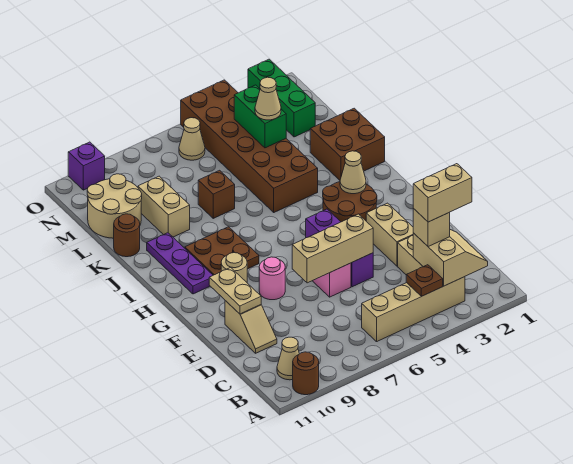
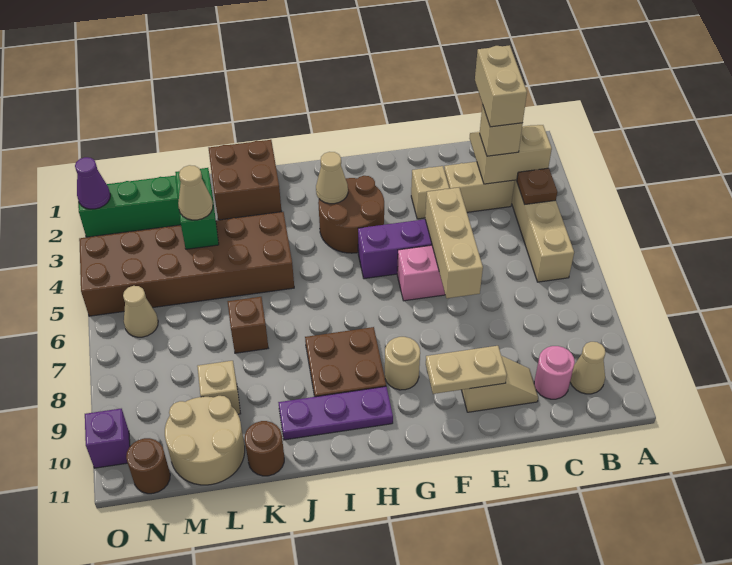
brown round brick A10 level 1 -> brown round brick N11 level 1
tan brick E3:F3 level 1 -> tan brick E3 level 1
pink round brick F8 level 1 -> pink round brick C10 level 1
tan brick K9:L9 level 1 -> tan brick L9 level 1
green brick L4:M4 level 2 -> green brick L3:L4 level 2
none -> purple cone O2 level 2

